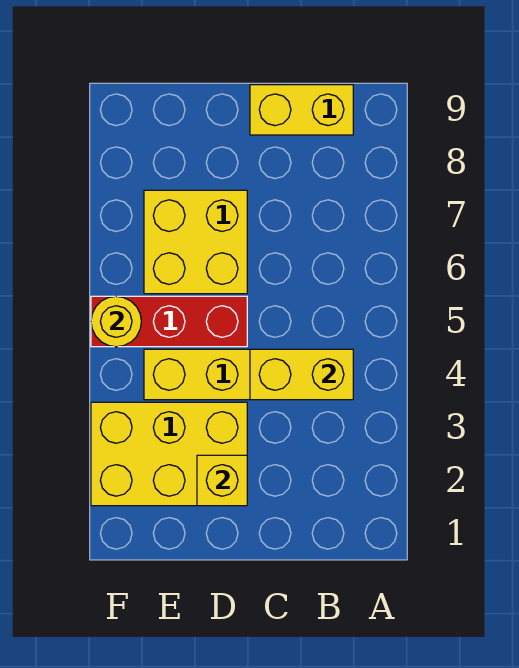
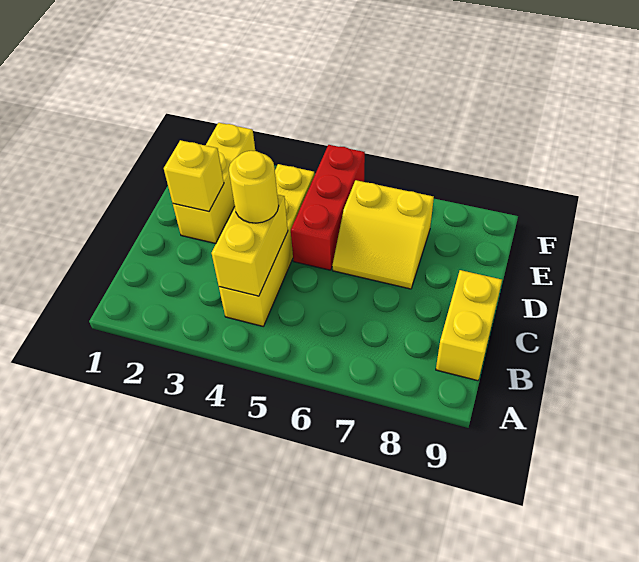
yellow brick D2:F3 level 1 -> yellow brick D2:F2 level 1
yellow brick D6:E7 level 1 -> yellow slope D6:E7 level 1 top E
yellow round brick F5 level 2 -> yellow round brick C4 level 3

